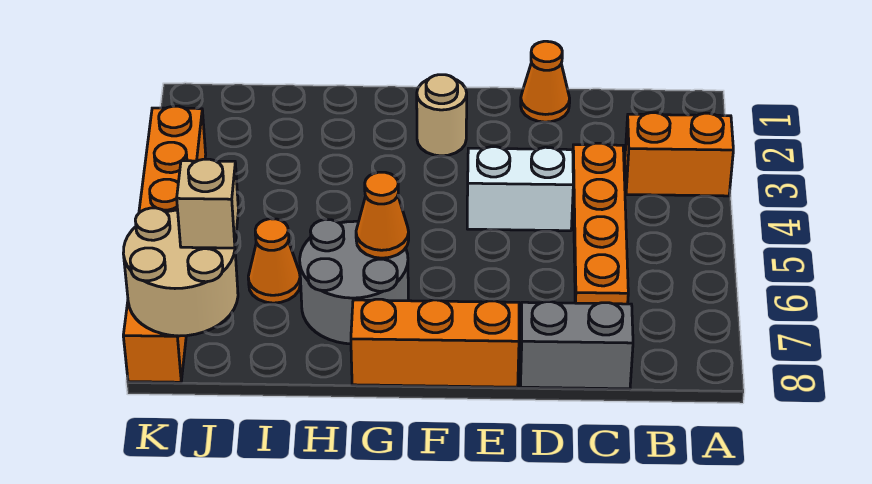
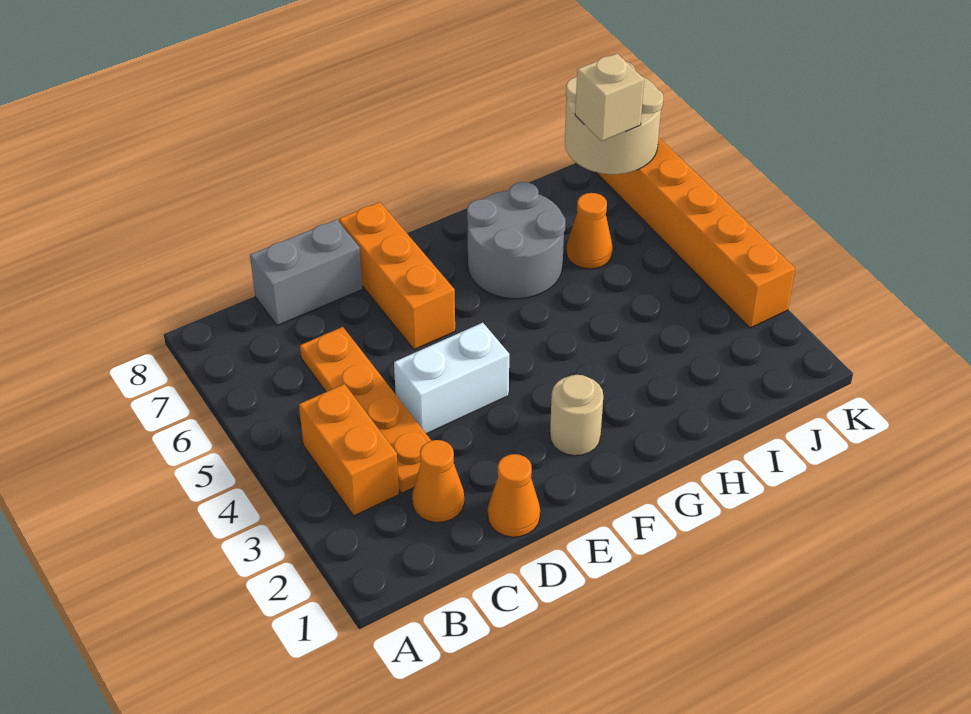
orange brick A3:B3 level 1 -> orange brick B3:B4 level 1
orange brick E8:G8 level 1 -> orange brick E6:E8 level 1
orange cone G6 level 2 -> orange cone C2 level 1

